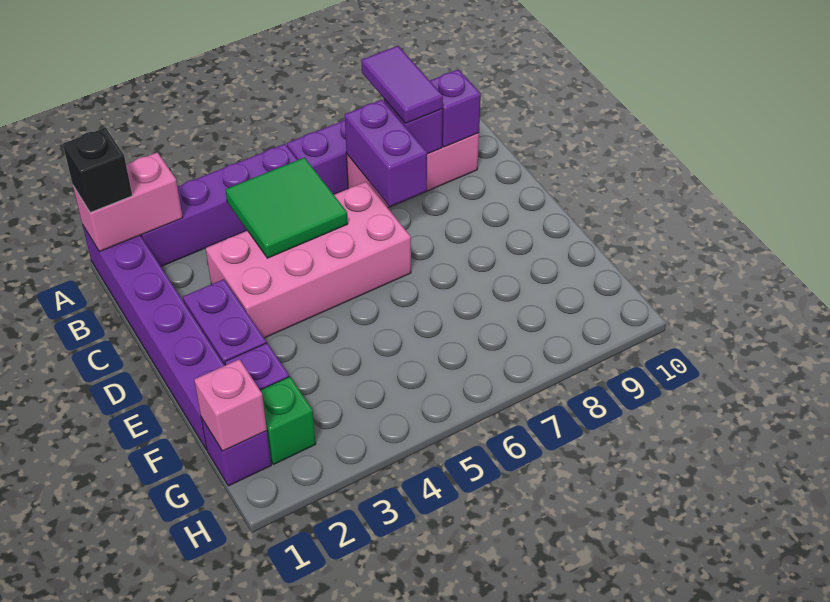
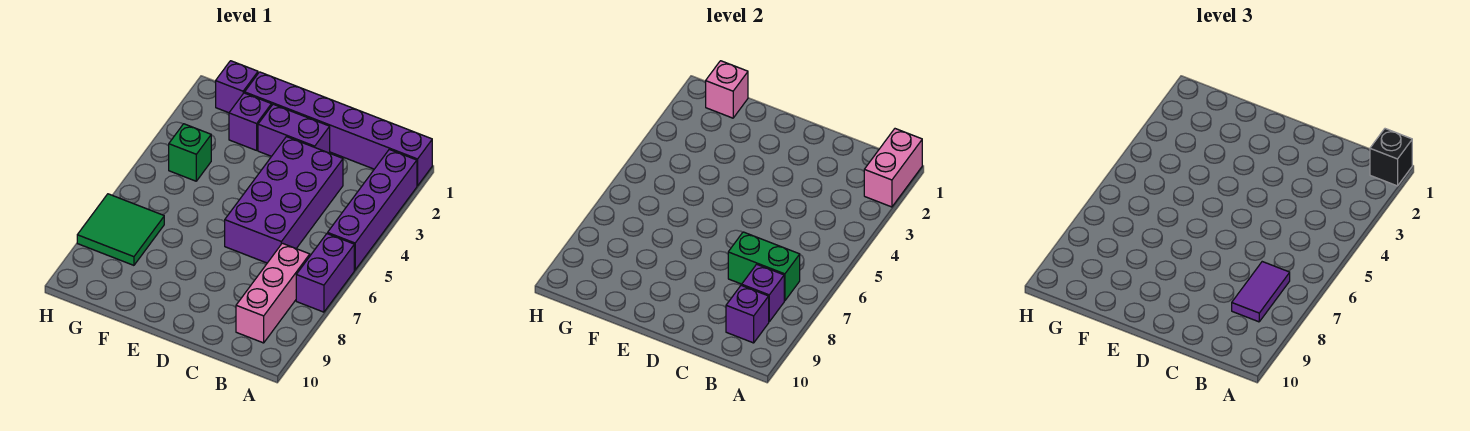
purple tile A8:B8 level 3 -> purple tile B7:B8 level 3
green tile B4:C5 level 2 -> green tile G7:H8 level 1
purple brick B7:C7 level 2 -> green brick B7:C7 level 2
pink brick C3:D6 level 1 -> purple brick C3:D6 level 1
green brick G2 level 1 -> green brick G4 level 1

